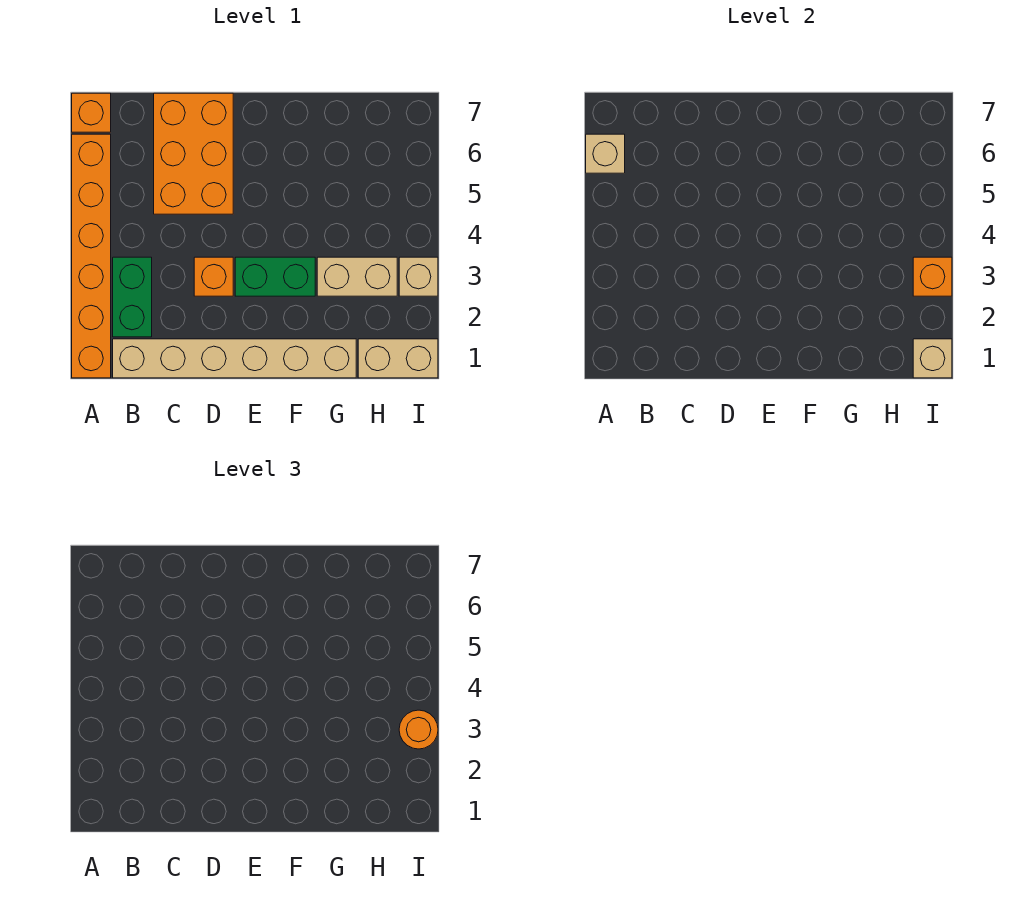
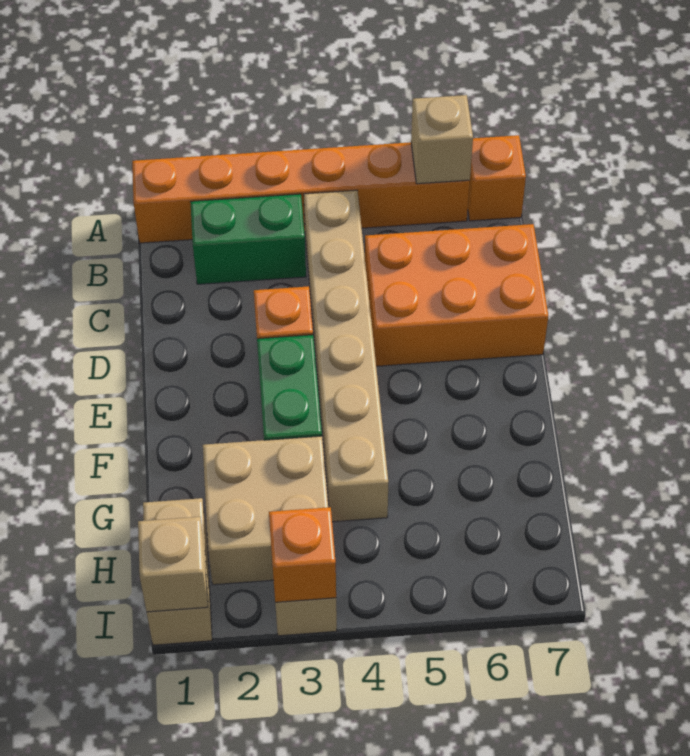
tan brick B1:G1 level 1 -> tan brick B4:G4 level 1
tan brick G3:H3 level 1 -> tan brick G2:H3 level 1
orange round brick I3 level 3 -> none

